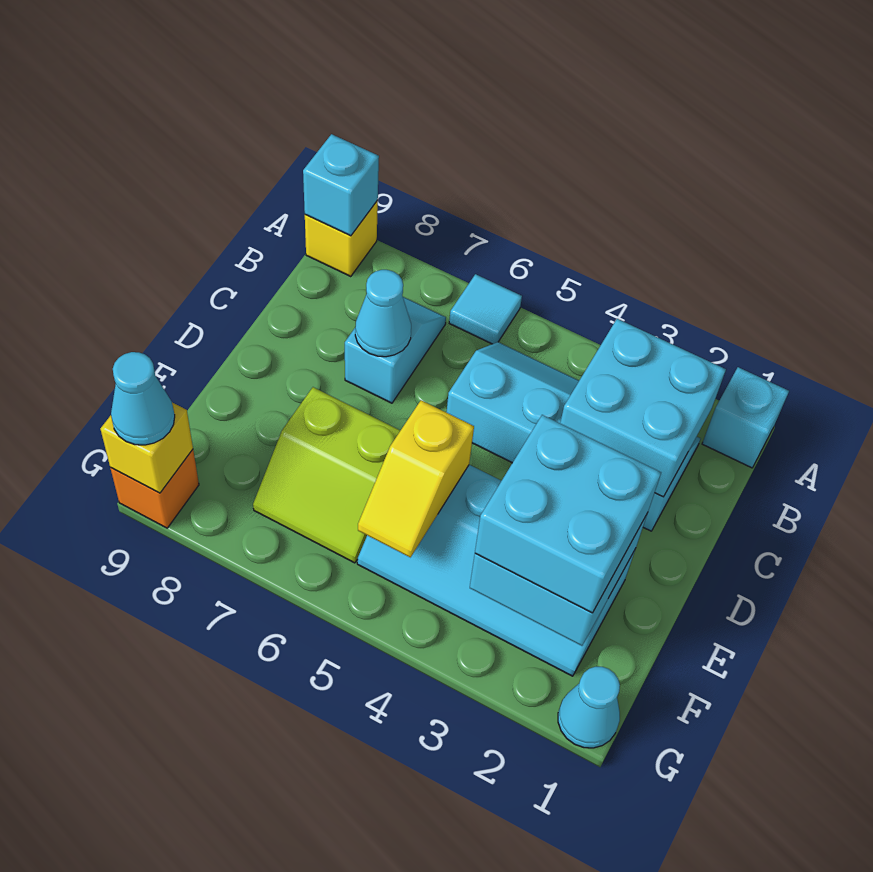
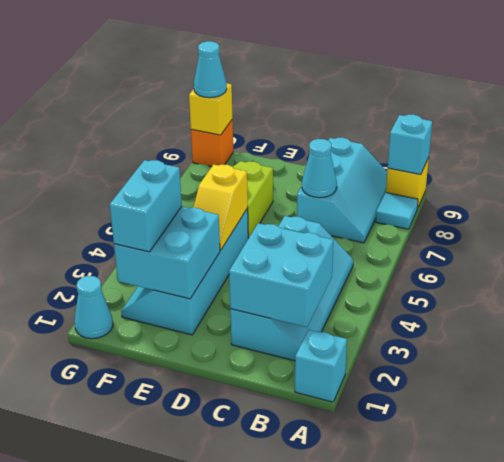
cyan tile A6 level 1 -> cyan tile A8 level 1
cyan slope B7:C7 level 1 top C -> cyan slope B7:C9 level 1 top C
cyan brick E2:F3 level 3 -> cyan brick F2:F3 level 3
yellow slope E5:F5 level 2 top E -> yellow slope E4:E5 level 2 top 5

